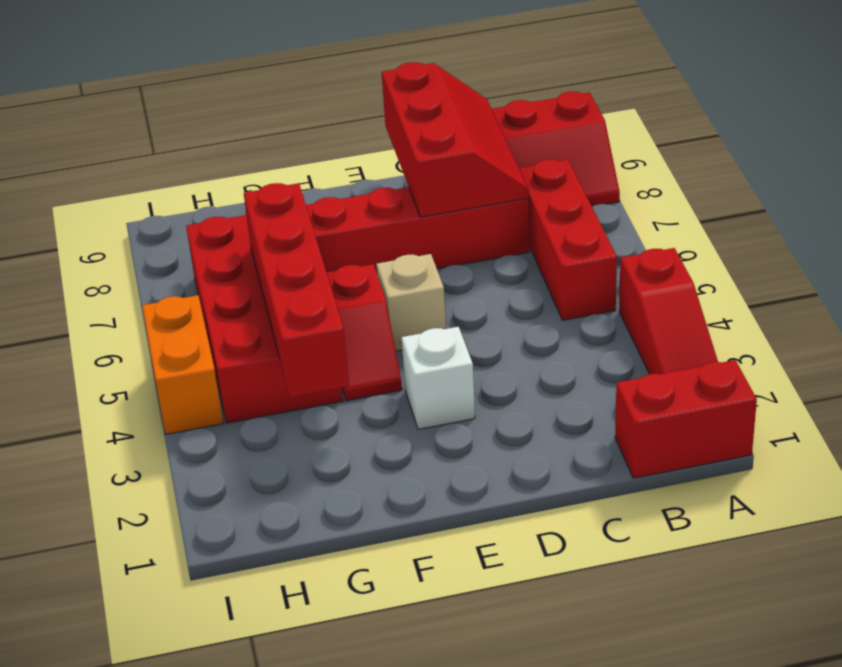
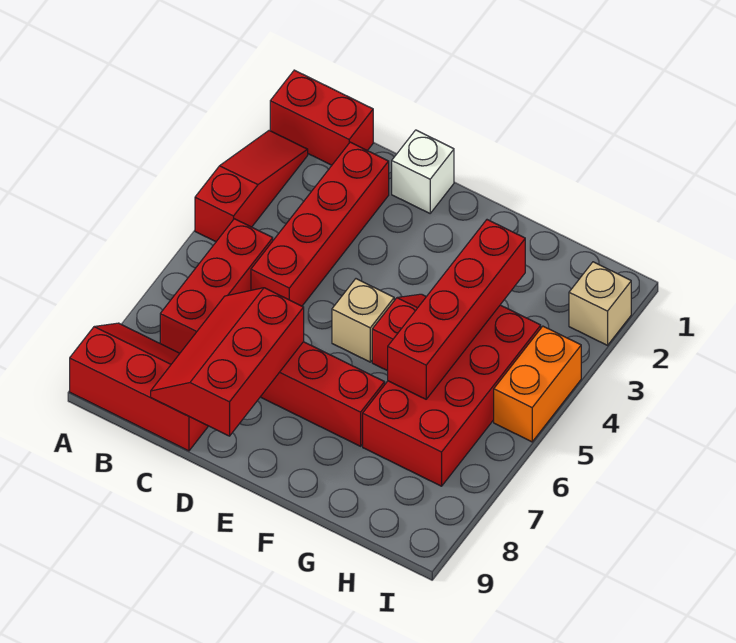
none -> red brick C2:C5 level 1
white brick E3 level 1 -> white brick D1 level 1
none -> tan brick I2 level 1

